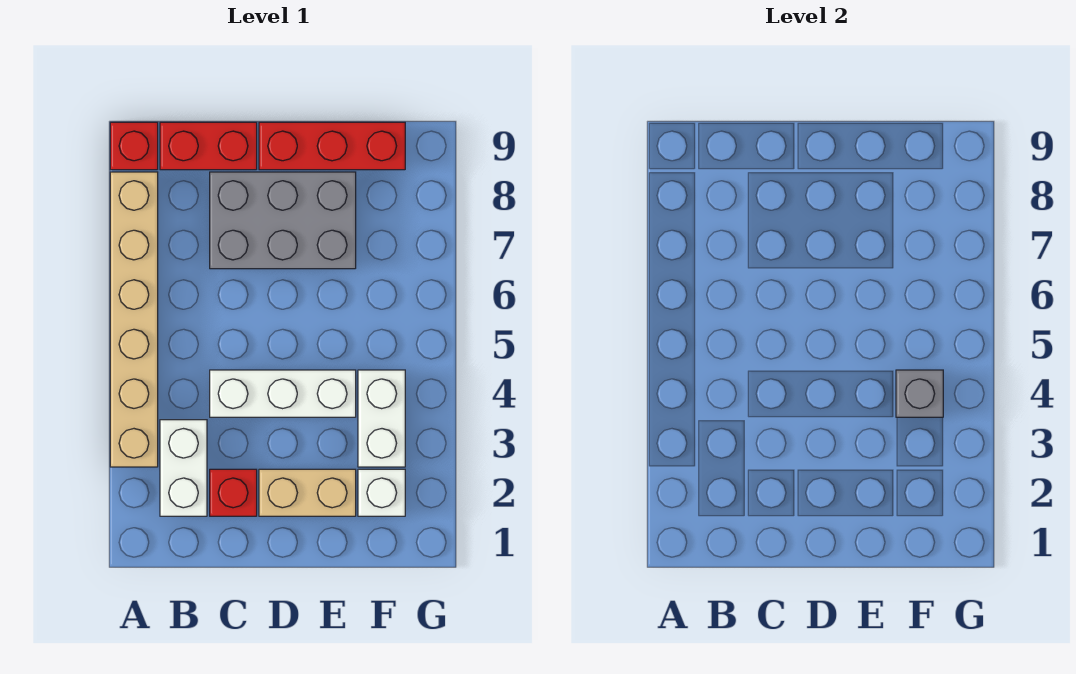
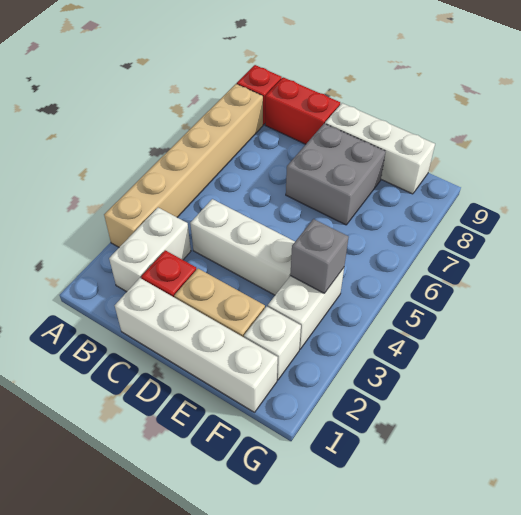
none -> white brick C1:F1 level 1
grey brick C7:E8 level 1 -> grey brick D7:E8 level 1
red brick D9:F9 level 1 -> white brick D9:F9 level 1

